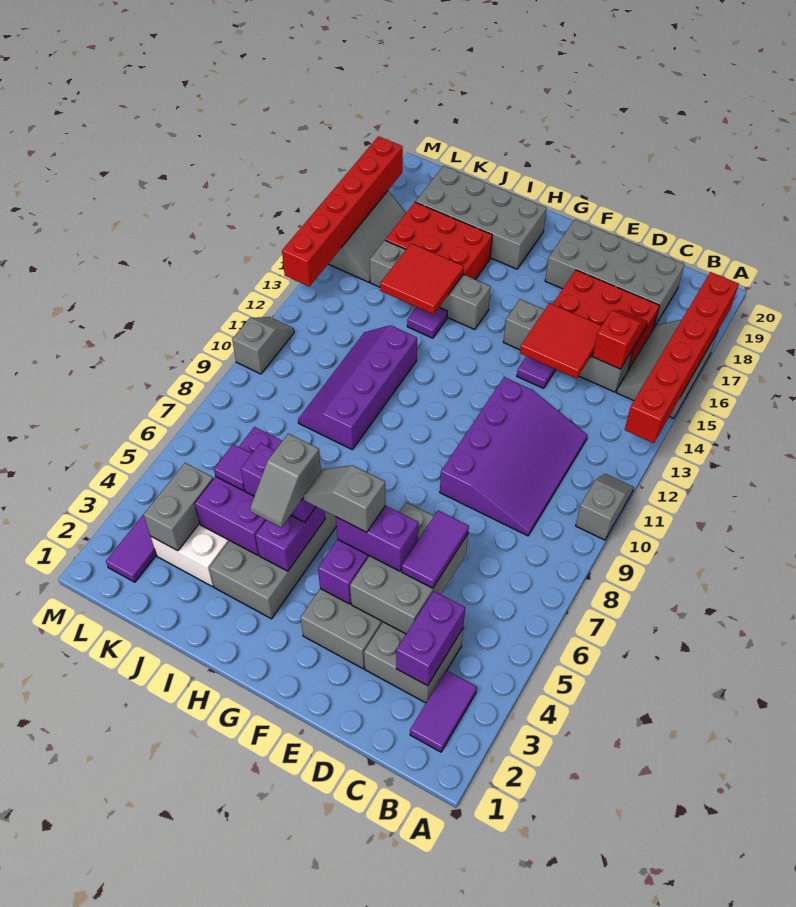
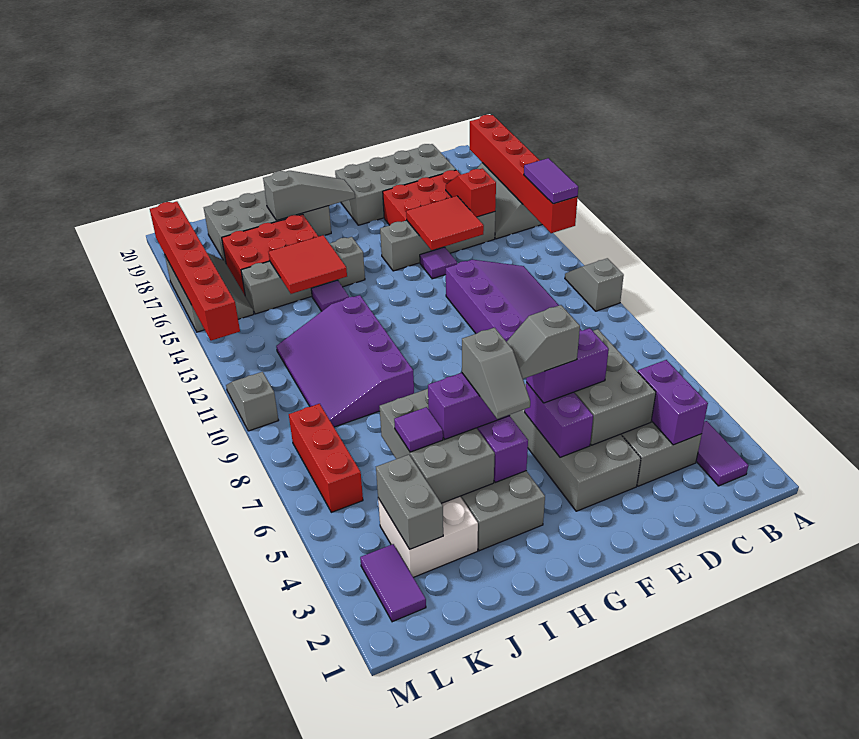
purple tile D5:D6 level 3 -> purple tile A13:A14 level 3
none -> grey slope G18:I18 level 2 top I
purple brick I4:J6 level 2 -> grey brick I4:J6 level 2
purple slope I9:J12 level 1 top I -> purple slope I9:K12 level 1 top I
none -> red brick L6:L8 level 1

